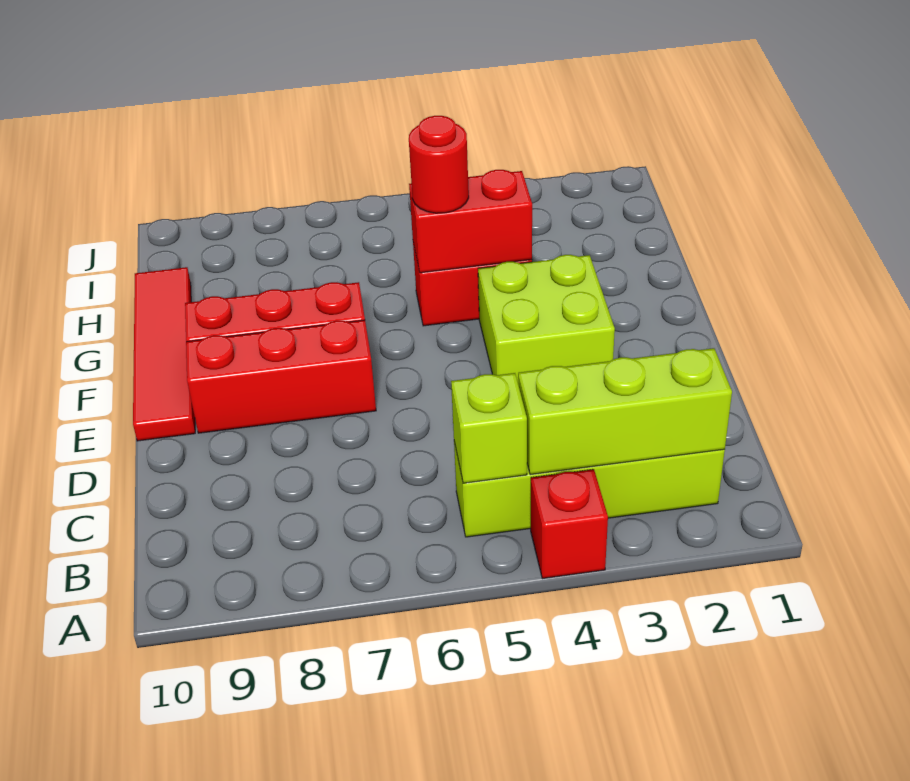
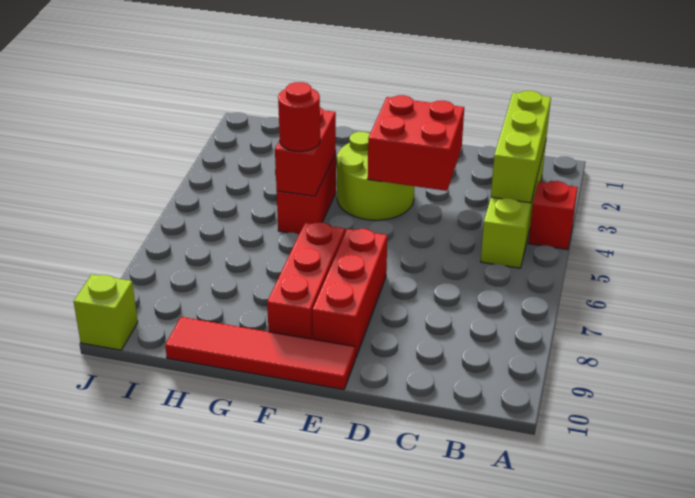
lime brick B5 level 2 -> lime brick J10 level 1
none -> red brick D3:E4 level 2
lime brick E3:F4 level 1 -> lime round brick E3:F4 level 1

